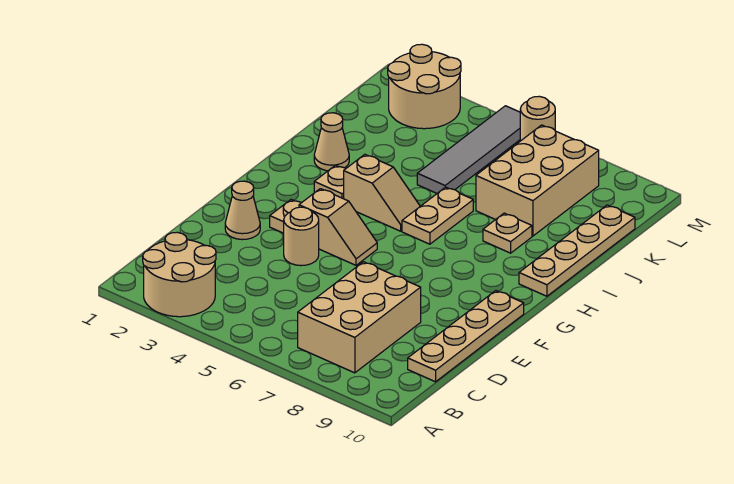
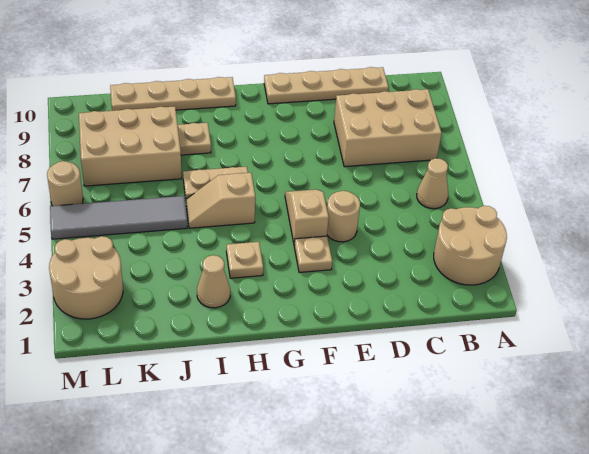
tan cone E2 level 1 -> tan cone B5 level 1
tan slope H4:H5 level 1 top 4 -> tan slope H5:I5 level 1 top H

